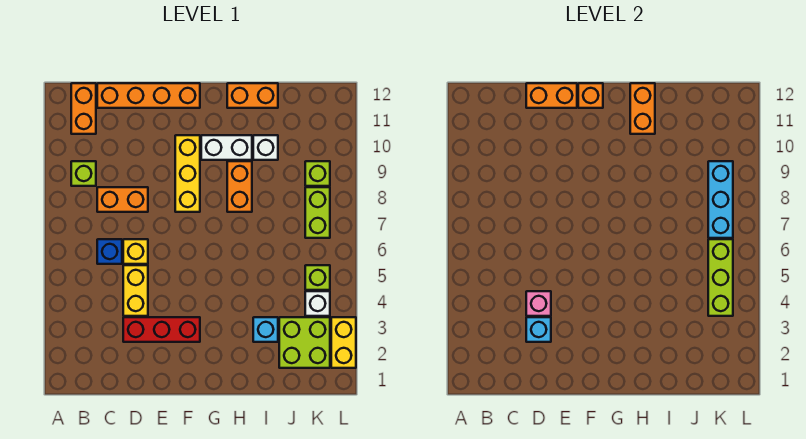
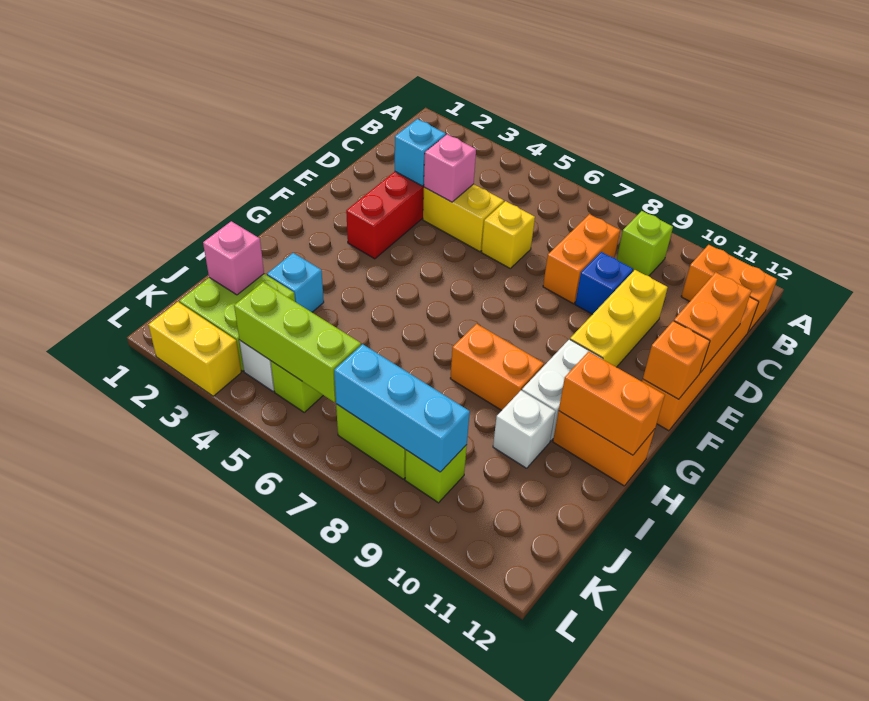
blue brick C6 level 1 -> blue brick D9 level 1
yellow brick F8:F10 level 1 -> yellow brick D10:F10 level 1
orange brick H12:I12 level 1 -> orange brick H11:H12 level 1
none -> pink brick J2 level 2

